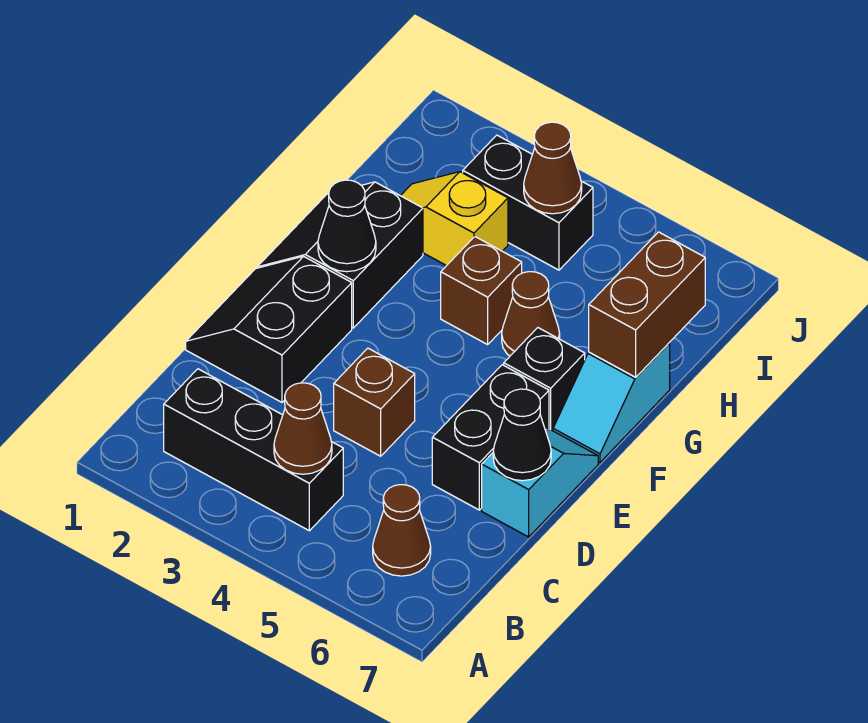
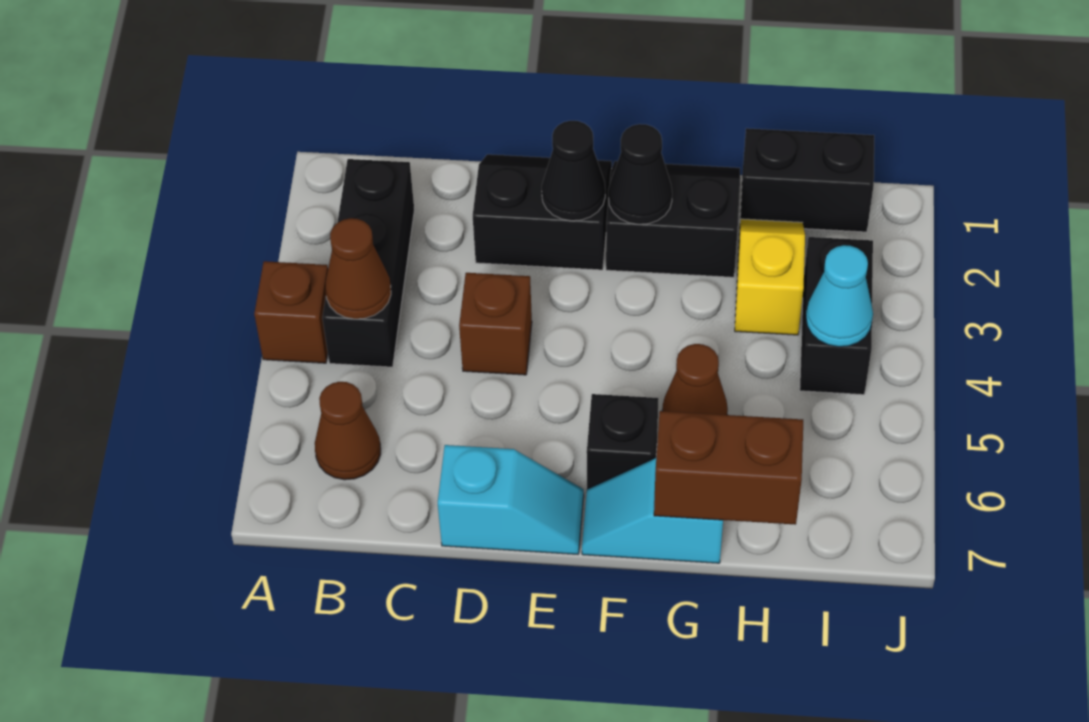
black brick D6:E6 level 1 -> black brick H1:I1 level 1
black cone D7 level 2 -> black cone E2 level 2
brown brick G4 level 1 -> brown brick A4 level 1
brown cone I4 level 2 -> cyan cone I4 level 2

